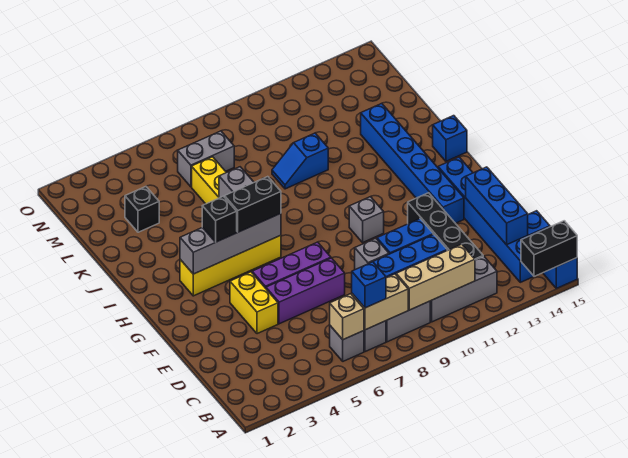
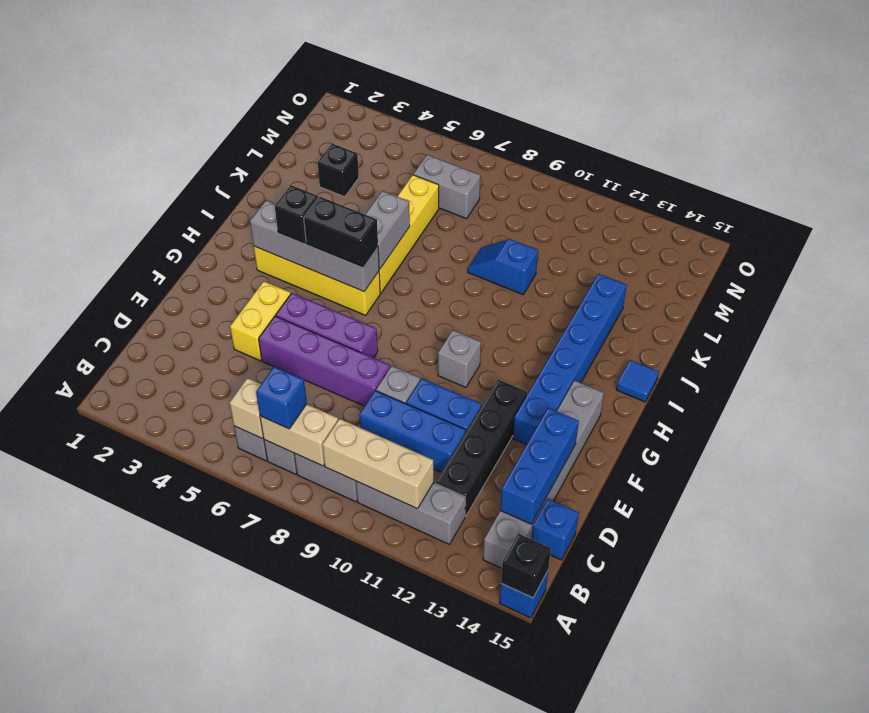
black brick A14:A15 level 2 -> black brick A15 level 2
blue brick B14:G14 level 1 -> grey brick B14:G14 level 1
purple brick E5:E7 level 1 -> purple brick E5:E8 level 1
blue brick I15 level 1 -> blue tile I15 level 1

